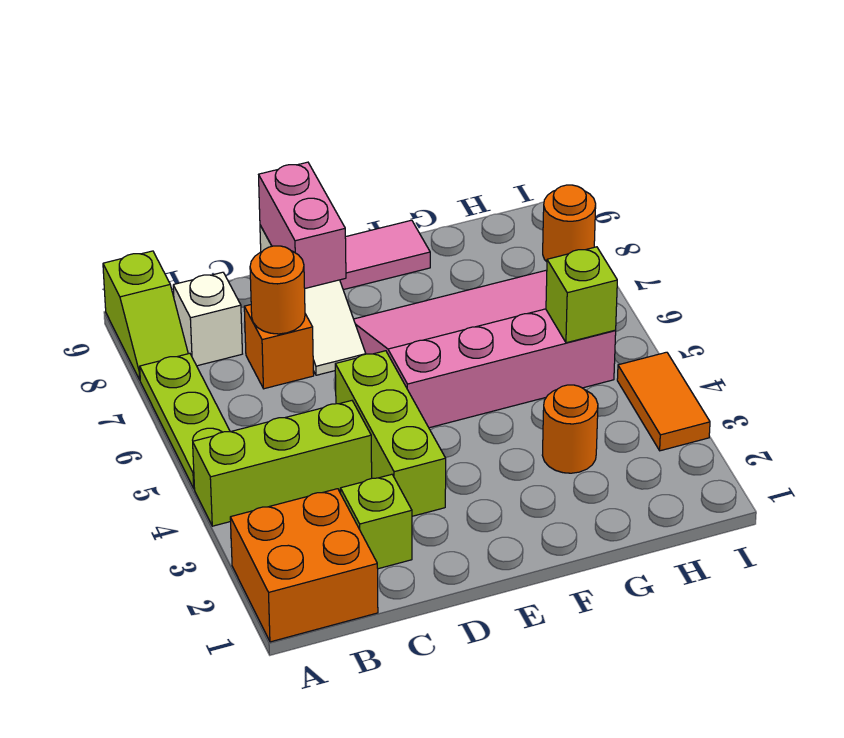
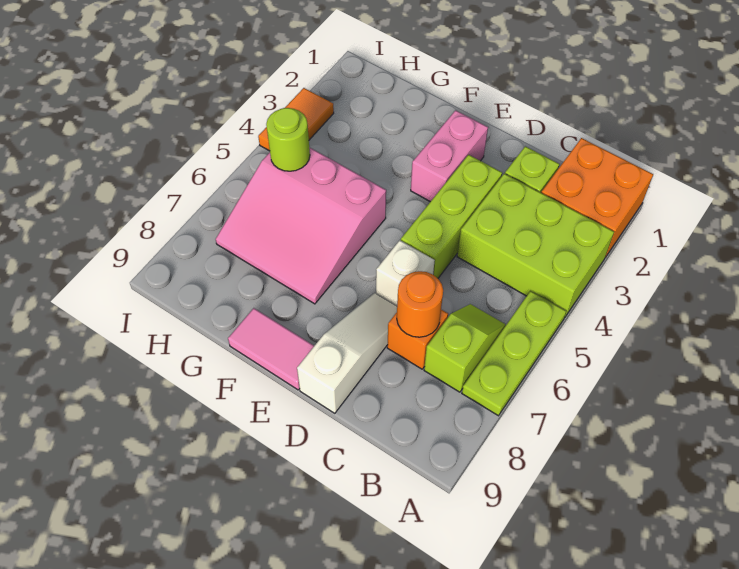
lime brick A4:C4 level 1 -> lime brick A3:C4 level 1
lime slope A8:A9 level 1 top 9 -> lime slope B6:B7 level 1 top 7
white brick B8 level 1 -> white brick D6 level 1
pink brick D8:D9 level 2 -> pink brick E2:E3 level 1
pink slope E5:H7 level 1 top 5 -> pink slope F5:H7 level 1 top 5
orange round brick G3 level 1 -> none
lime brick H5 level 2 -> lime round brick H5 level 2
orange round brick I8 level 1 -> none

